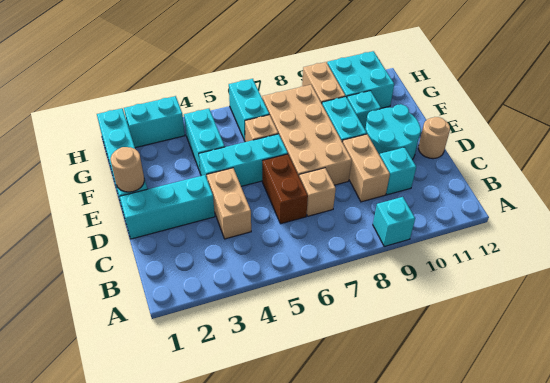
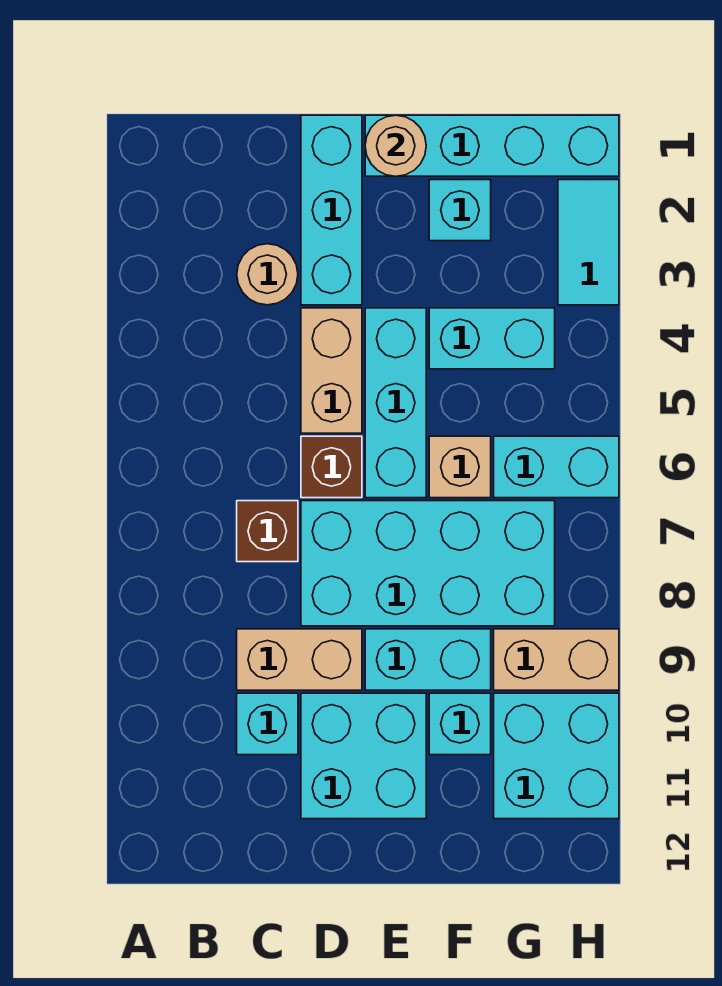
cyan brick A9 level 1 -> cyan brick F2 level 1
tan brick C4:D4 level 1 -> tan brick D4:D5 level 1
brown brick C6:D6 level 1 -> brown brick D6 level 1
tan brick C7 level 1 -> brown brick C7 level 1
tan brick D7:G8 level 1 -> cyan brick D7:G8 level 1
cyan round brick D10:E11 level 1 -> cyan brick D10:E11 level 1
tan round brick D12 level 1 -> tan round brick C3 level 1
cyan brick H2:H3 level 1 -> cyan tile H2:H3 level 1

